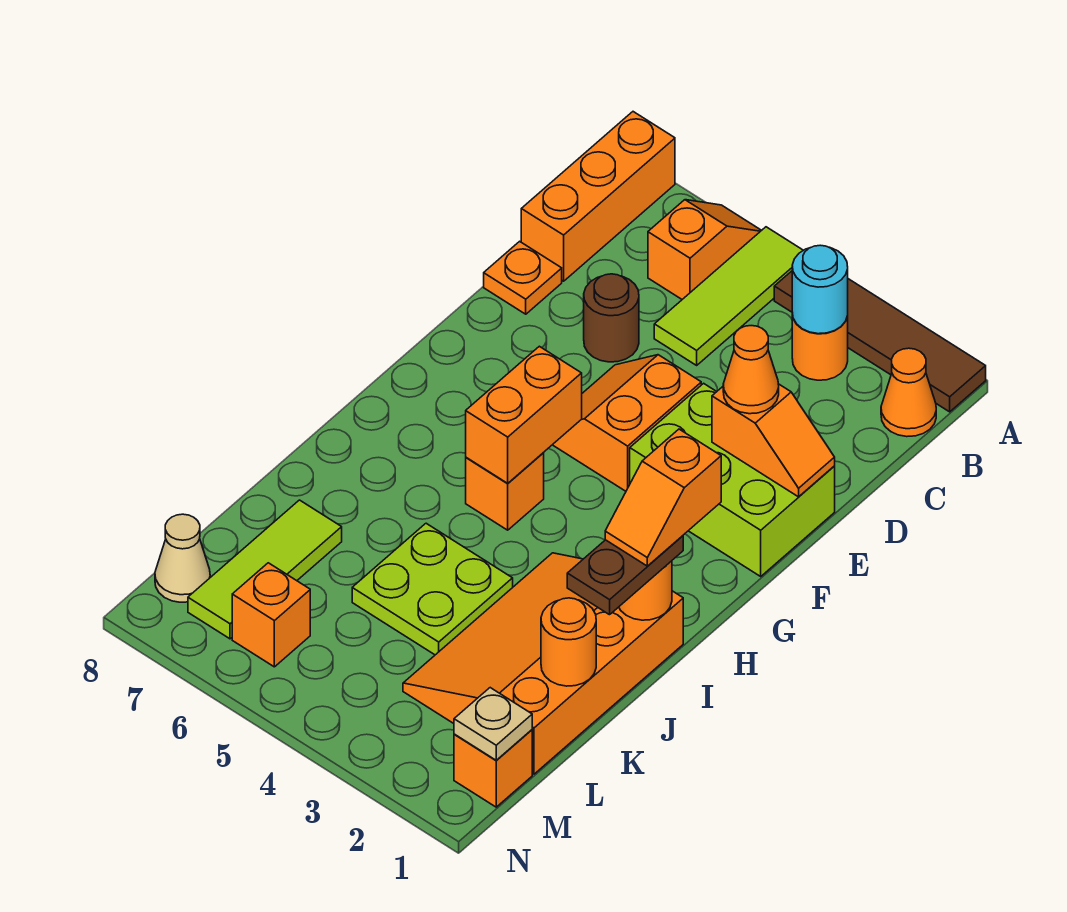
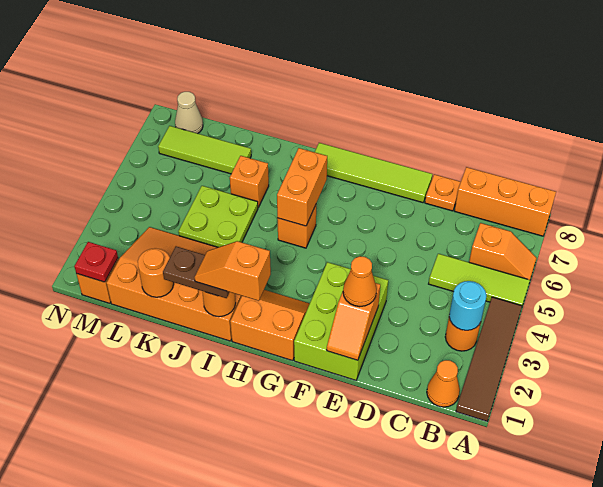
brown round brick D6 level 1 -> none
orange slope E4:F5 level 1 top 4 -> orange slope G1:H2 level 1 top 1
none -> lime tile E8:H8 level 1
orange brick G5:H5 level 2 -> orange brick H5:H6 level 2
tan plate M1 level 2 -> red plate M1 level 2
orange brick M6 level 1 -> orange brick J6 level 1

